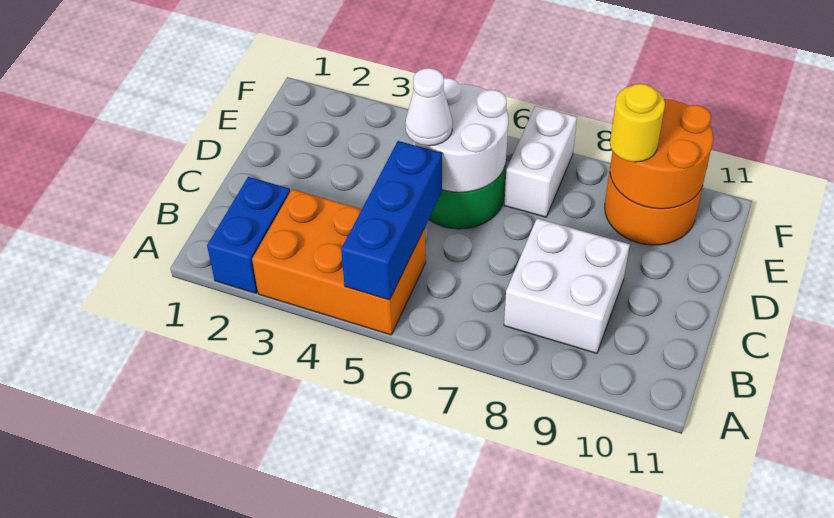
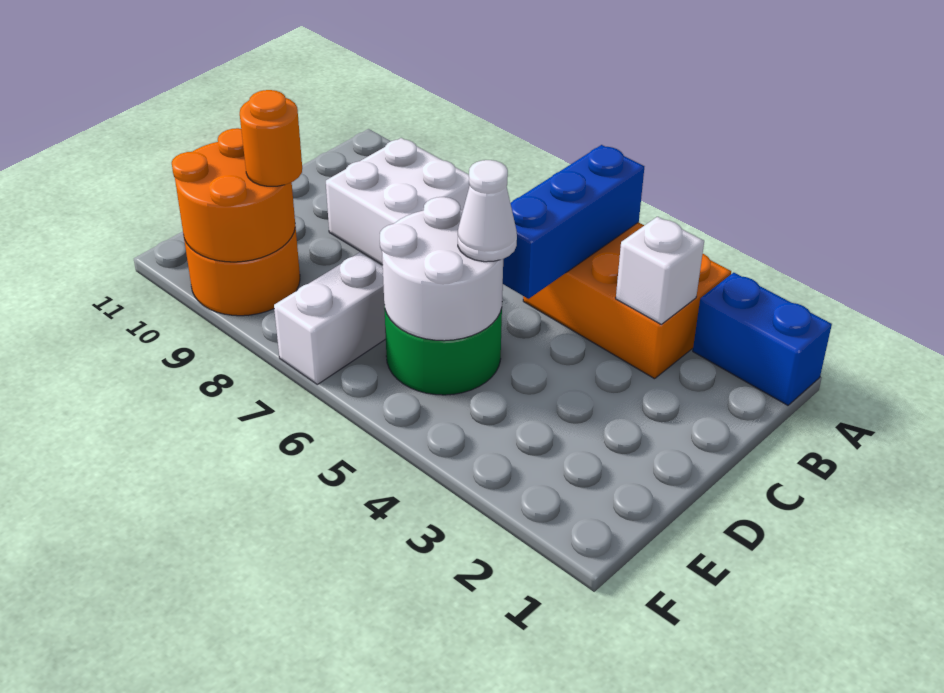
blue brick A2:B2 level 1 -> blue brick A1:A2 level 1
none -> white brick B3 level 2
yellow round brick E9 level 3 -> orange round brick E9 level 3

